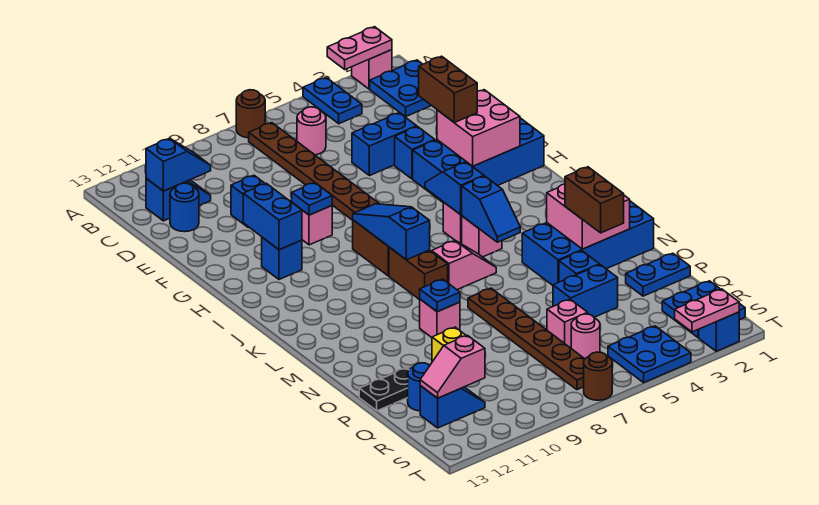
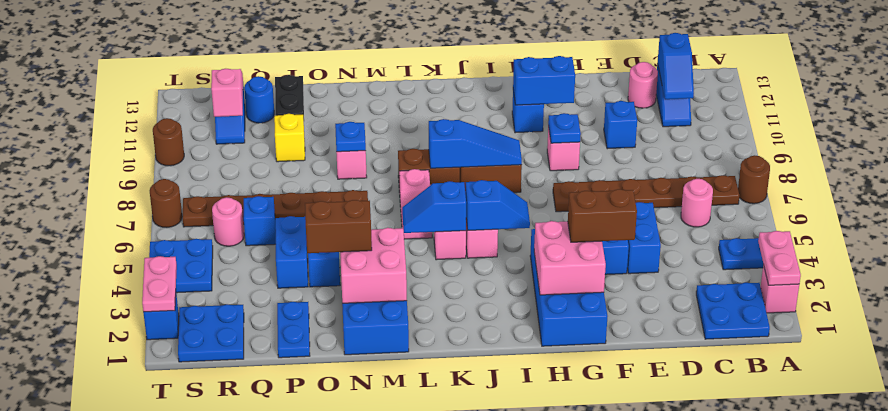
blue round brick D12 level 1 -> pink round brick D12 level 1
pink brick Q6 level 1 -> blue brick Q6 level 1
none -> brown round brick T10 level 1

